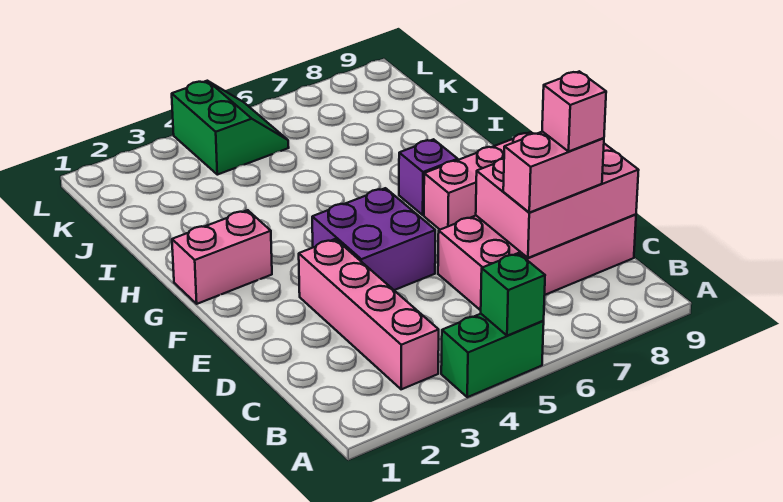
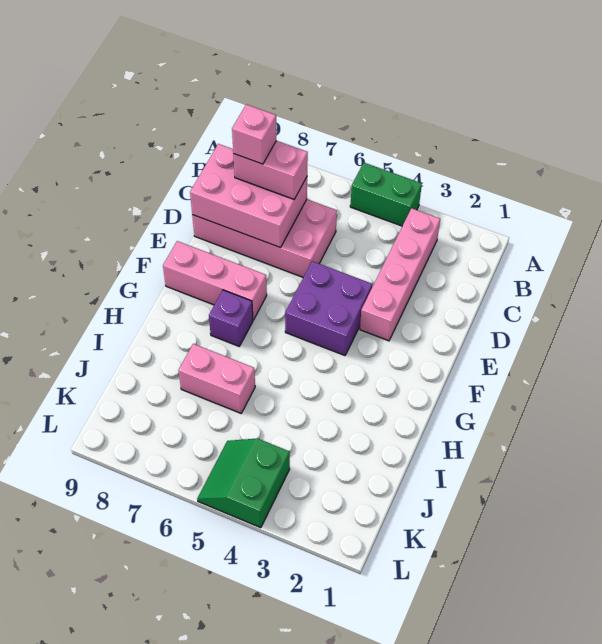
green brick A5 level 2 -> none
pink brick G1:G2 level 1 -> pink brick I6:I7 level 1

